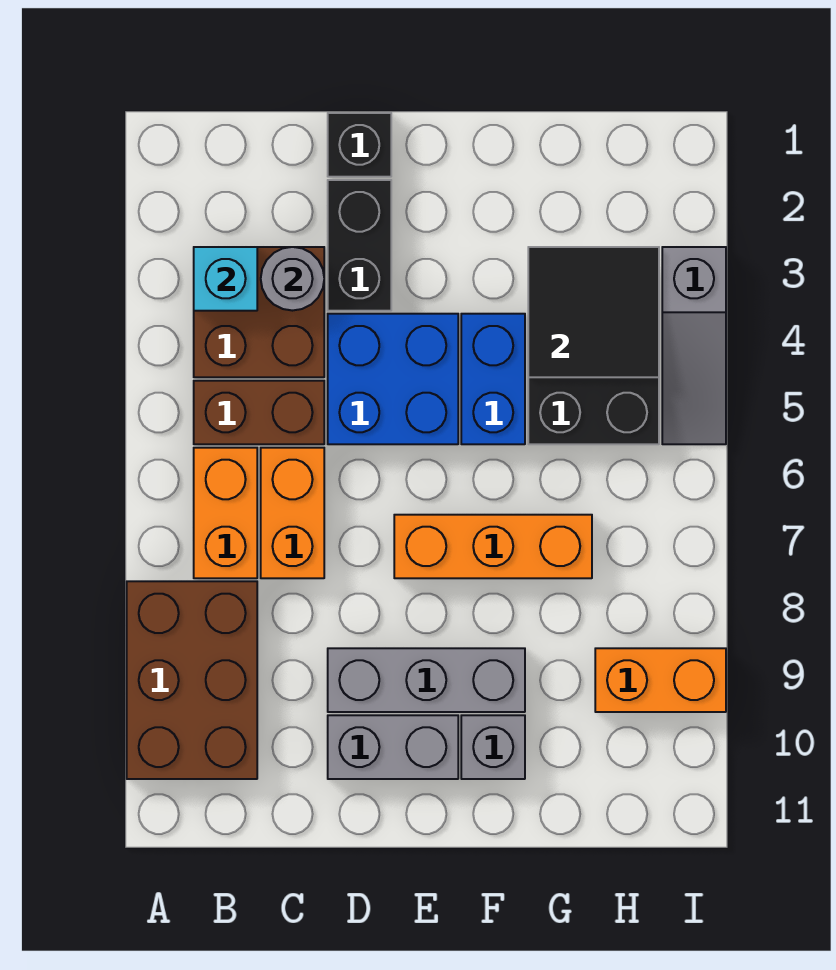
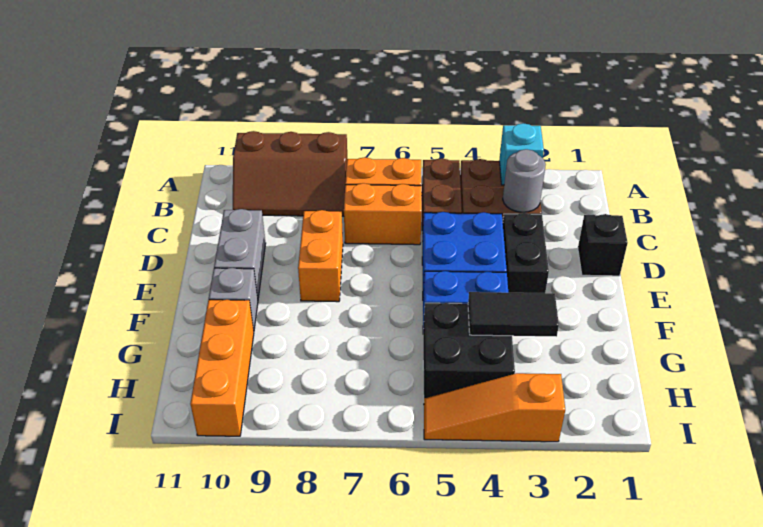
brown brick A8:B10 level 1 -> brown slope A8:B10 level 1 top A
black brick D2:D3 level 1 -> black brick D3:E3 level 1
grey brick D9:F9 level 1 -> none
orange brick E7:G7 level 1 -> orange brick G10:I10 level 1
black tile G3:H4 level 2 -> black tile G3:G4 level 2
orange brick H9:I9 level 1 -> orange brick D8:E8 level 1
grey slope I3:I5 level 1 top 3 -> orange slope I3:I5 level 1 top 3

